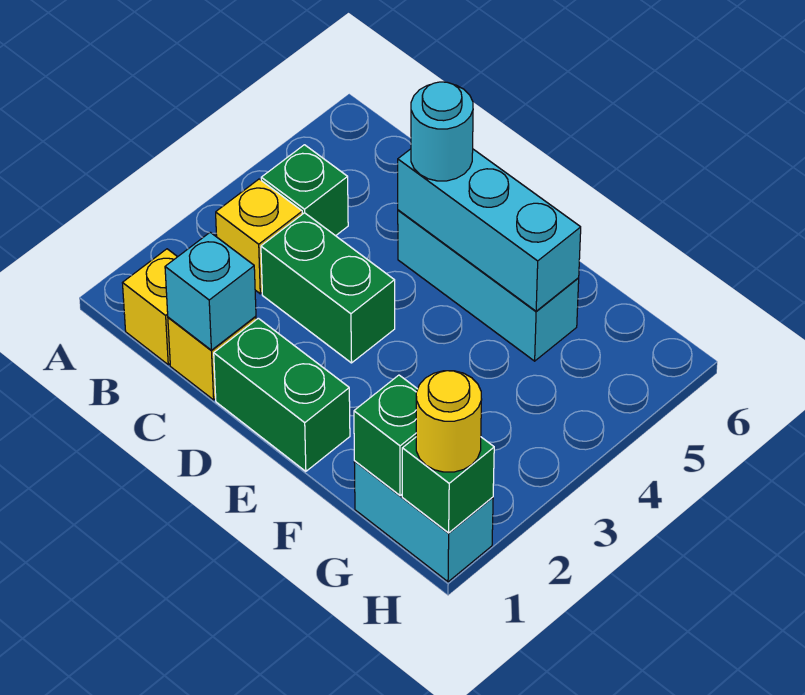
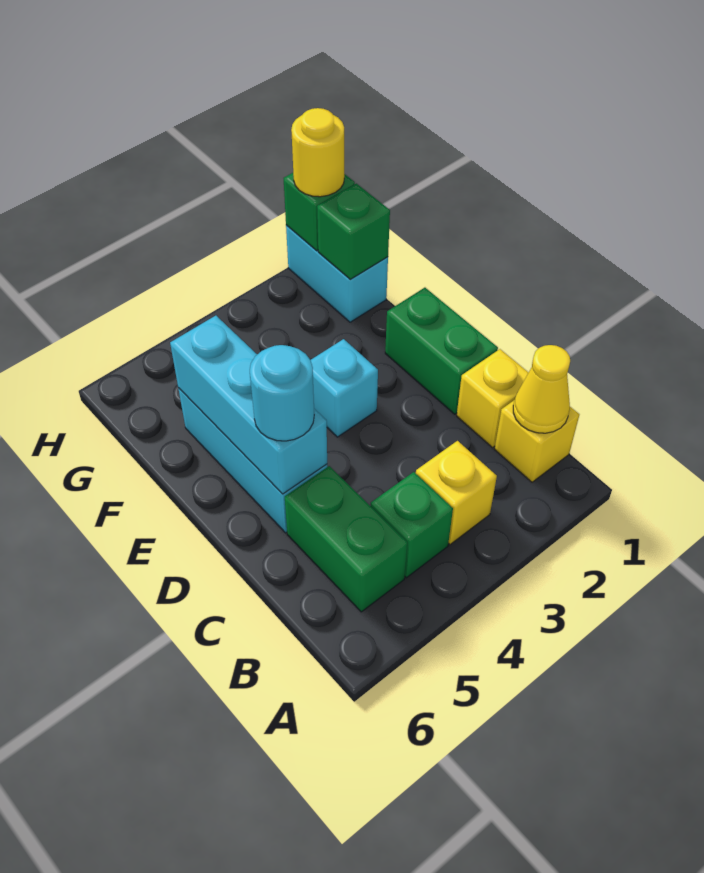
none -> yellow cone B1 level 2
cyan brick C1 level 2 -> cyan brick E3 level 1
green brick C3:D3 level 1 -> green brick B5:C5 level 1

